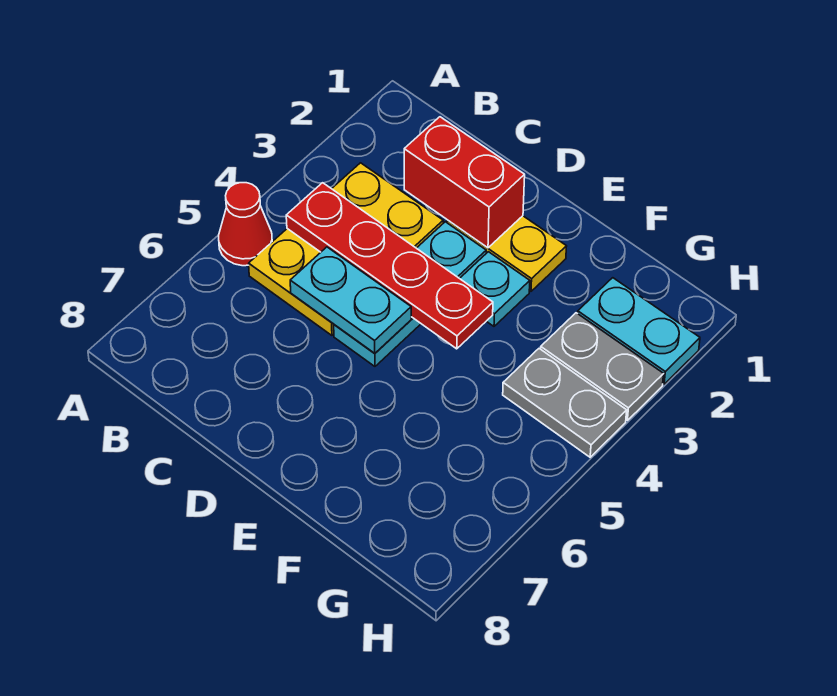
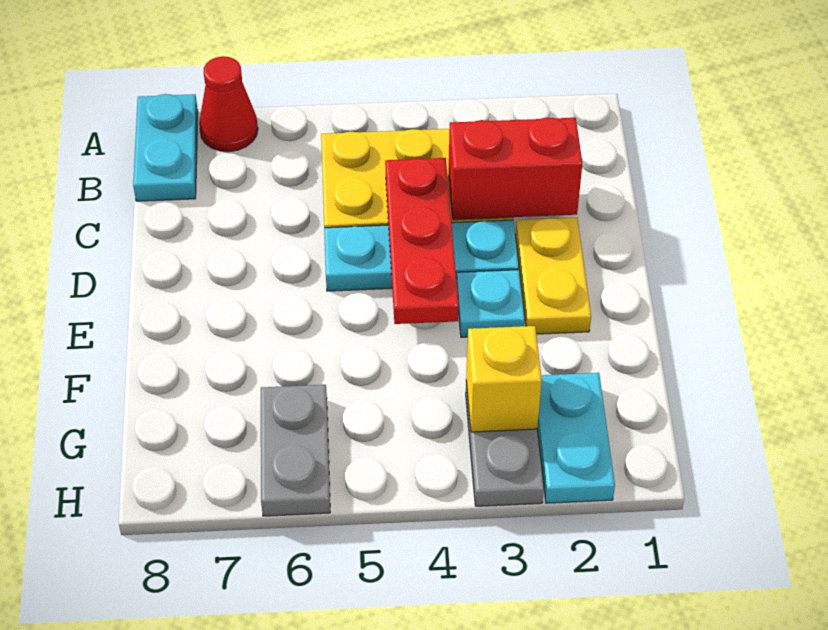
red cone A5 level 1 -> red cone A7 level 1
red plate B4:E4 level 2 -> red plate C4:E4 level 2
red brick C2:D2 level 2 -> red brick C2:C3 level 2
cyan plate C5:D5 level 2 -> cyan plate A8:B8 level 1
none -> yellow brick G3 level 2
grey plate G4:H4 level 1 -> grey plate G6:H6 level 1

